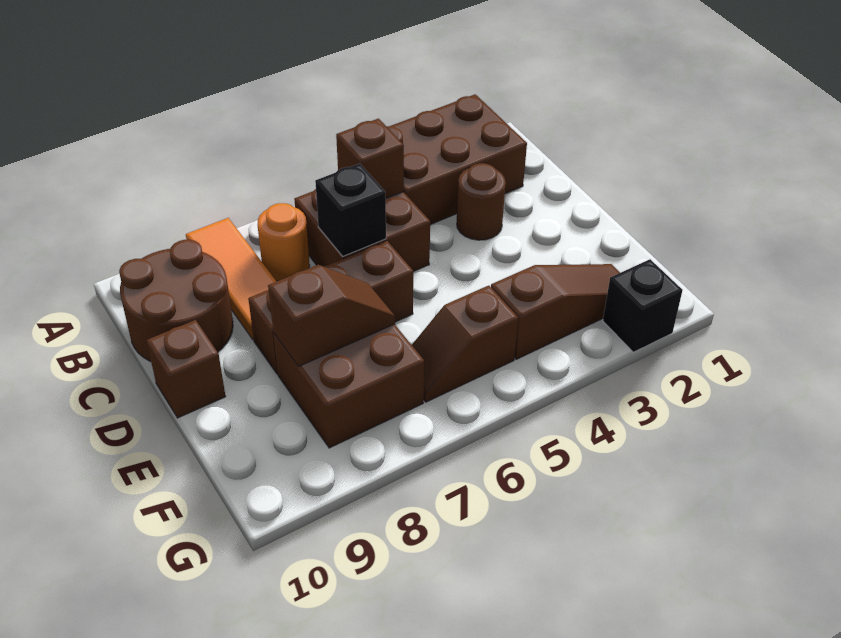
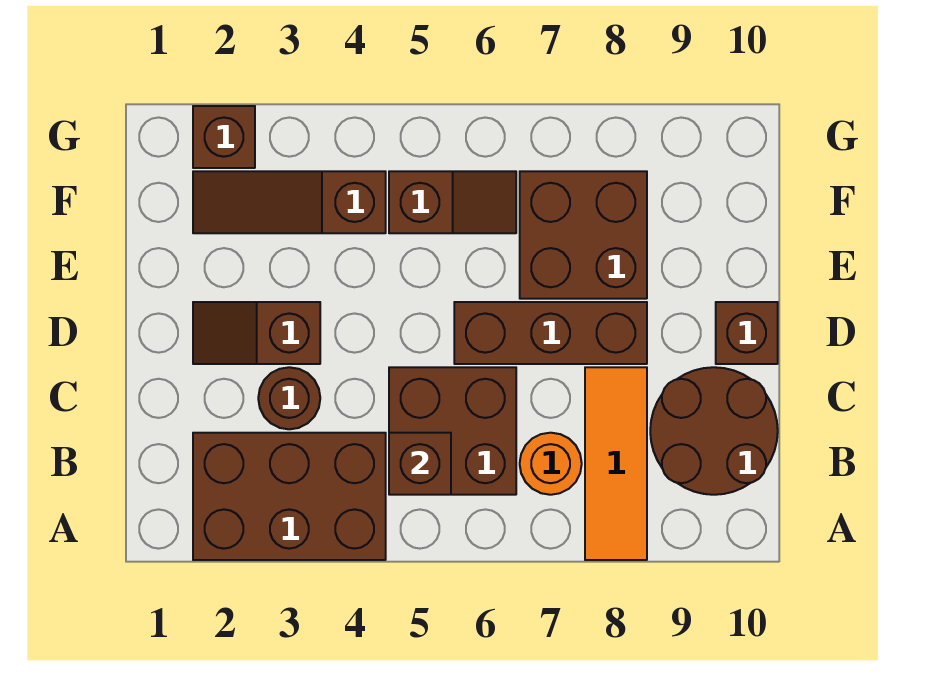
black brick C6 level 2 -> none
brown slope E7:E8 level 2 top 8 -> brown slope D2:D3 level 1 top 3
black brick G2 level 1 -> brown brick G2 level 1

